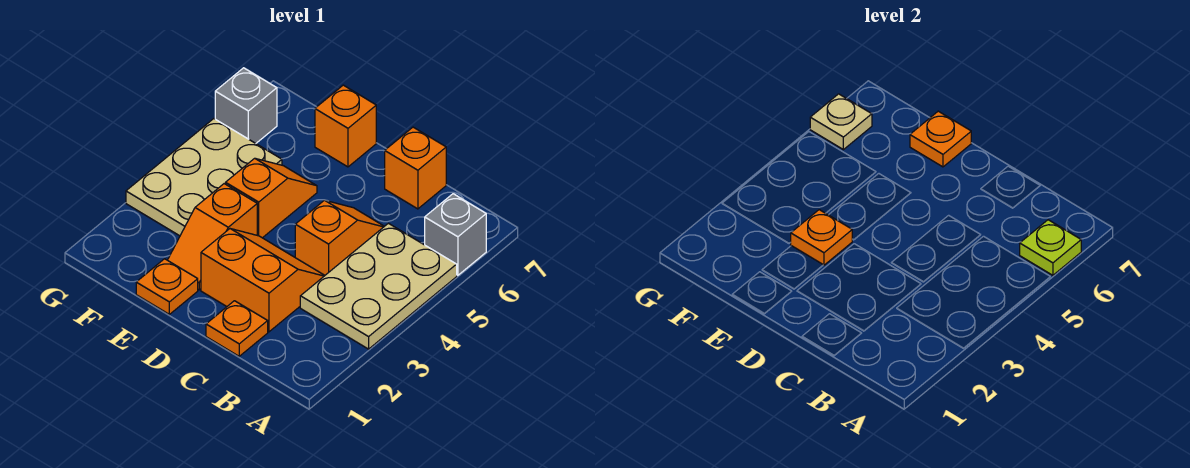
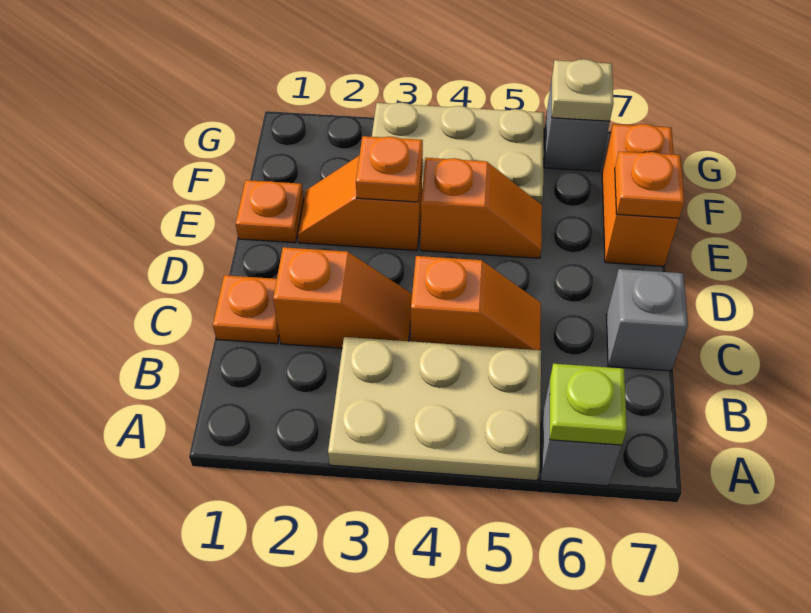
orange slope C2:D3 level 1 top 2 -> orange slope C2:C3 level 1 top 2
orange brick C7 level 1 -> grey brick C7 level 1
orange brick E7 level 1 -> orange brick E7:F7 level 1

